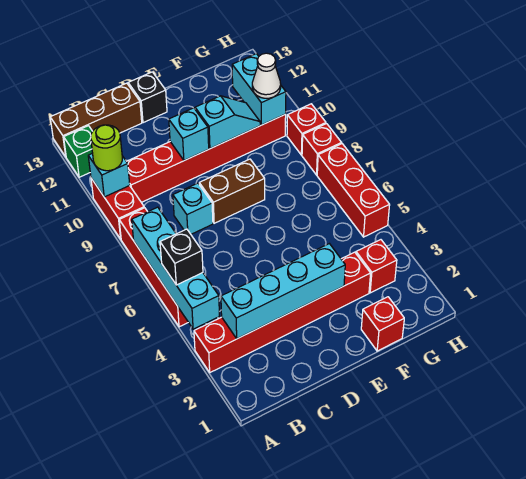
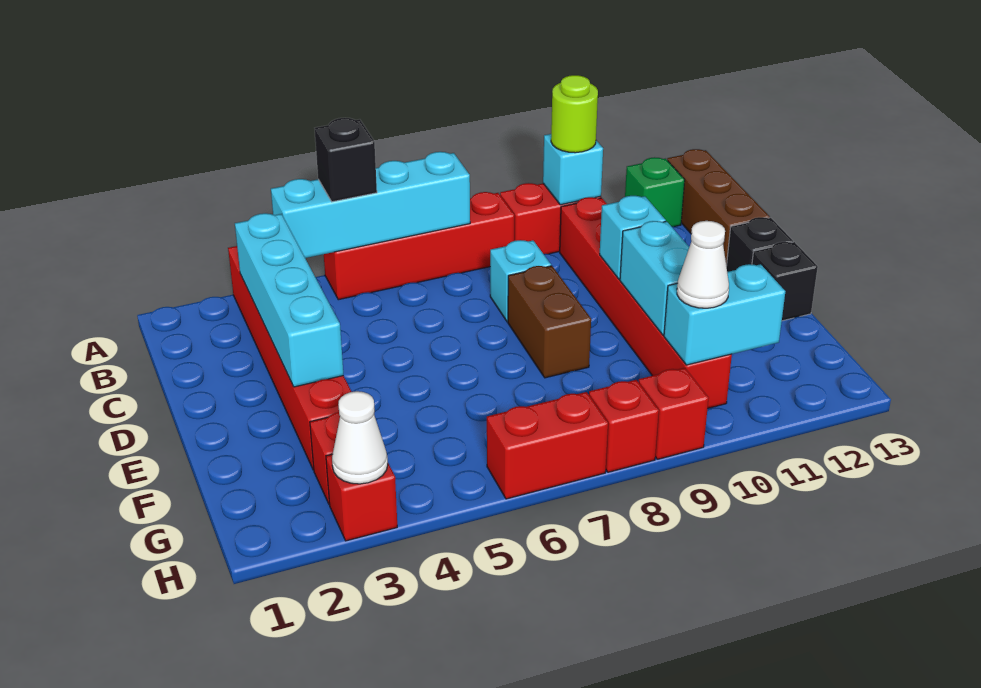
cyan slope E10:F10 level 2 top E -> cyan brick E10:F10 level 2
none -> black brick E13 level 1
red brick F1 level 1 -> red brick H3 level 1
none -> white cone H3 level 2
red brick H5:H7 level 1 -> red brick H6:H7 level 1

